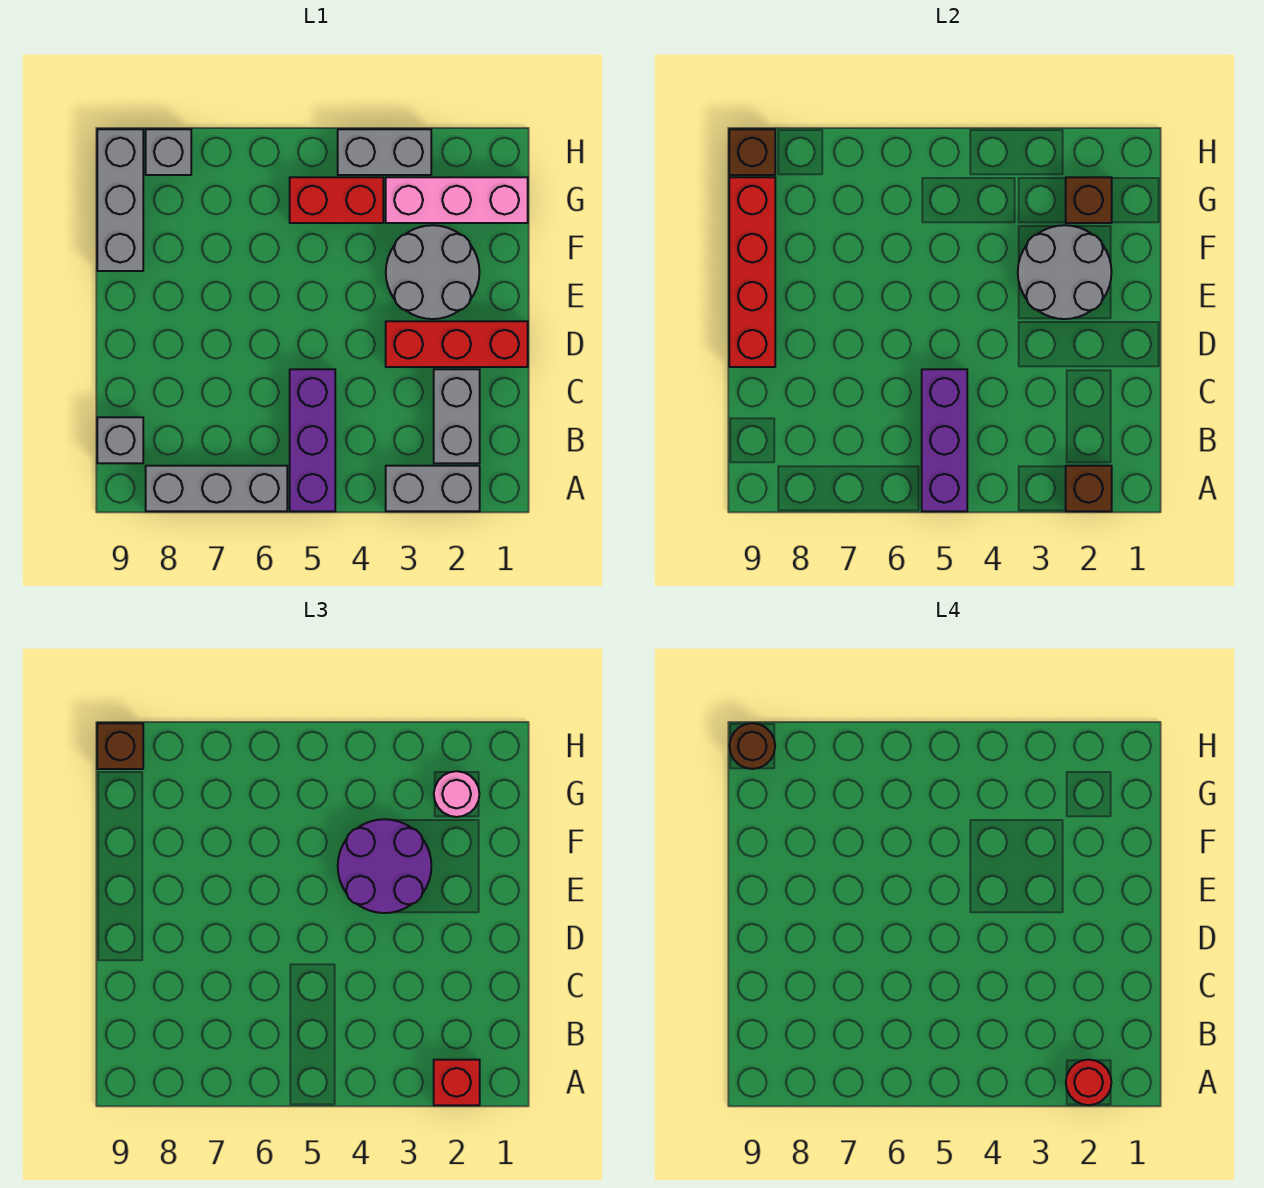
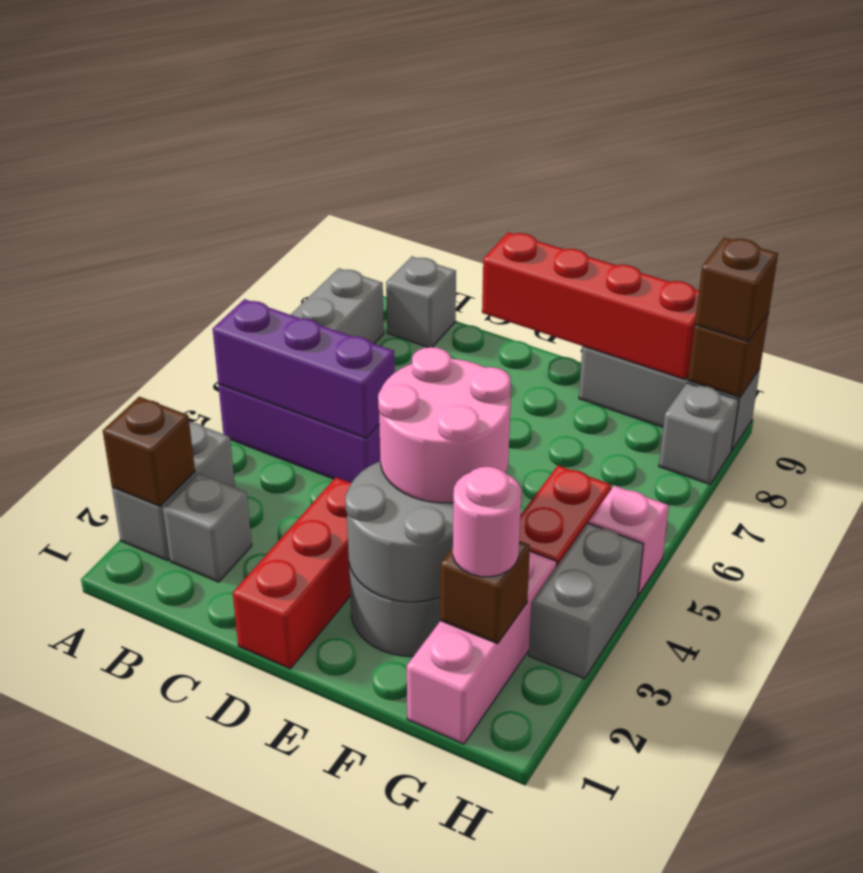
red brick A2 level 3 -> none
red round brick A2 level 4 -> none
grey brick B2:C2 level 1 -> grey brick B2 level 1
purple round brick E3:F4 level 3 -> pink round brick E3:F4 level 3
none -> pink brick H5 level 1
brown round brick H9 level 4 -> none

